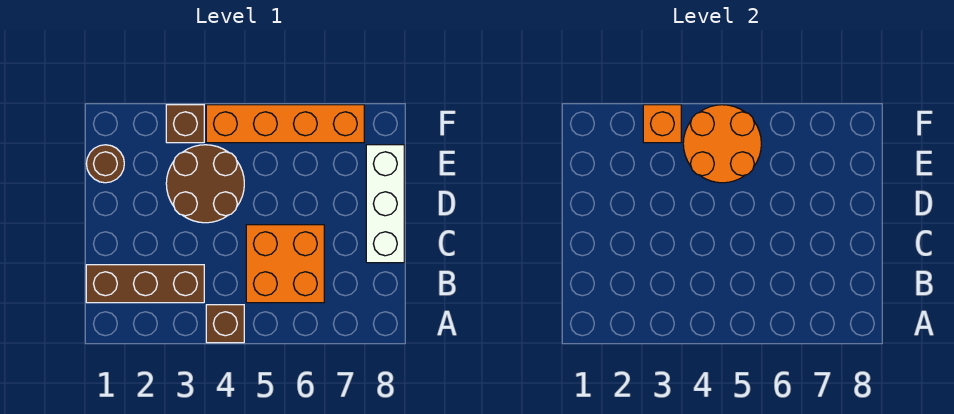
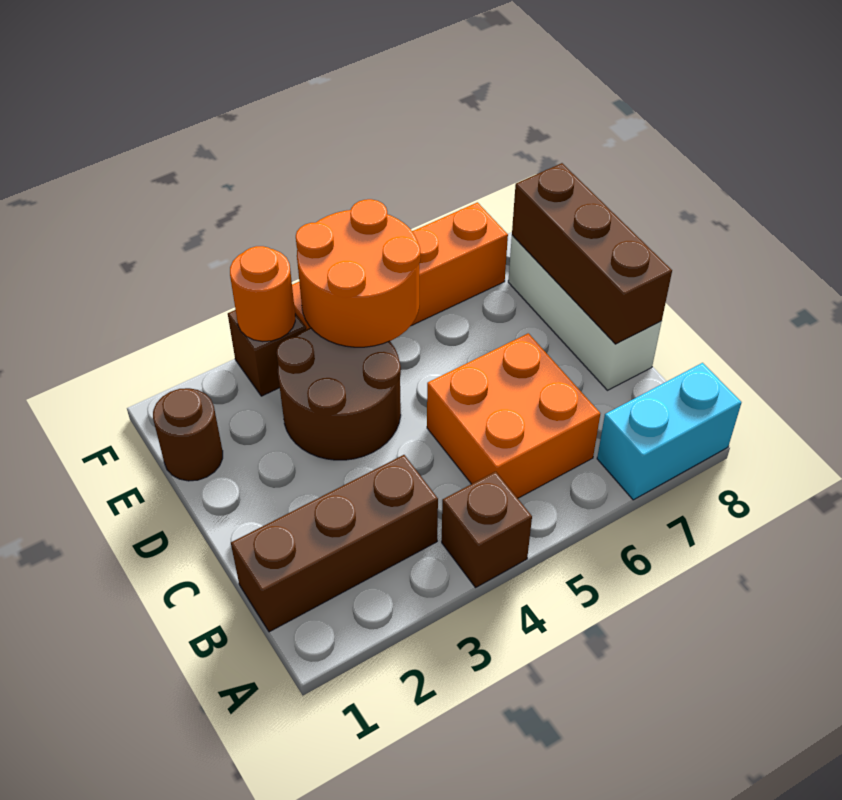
none -> cyan brick A7:A8 level 1
none -> brown brick C8:E8 level 2
orange brick F3 level 2 -> orange round brick F3 level 2

